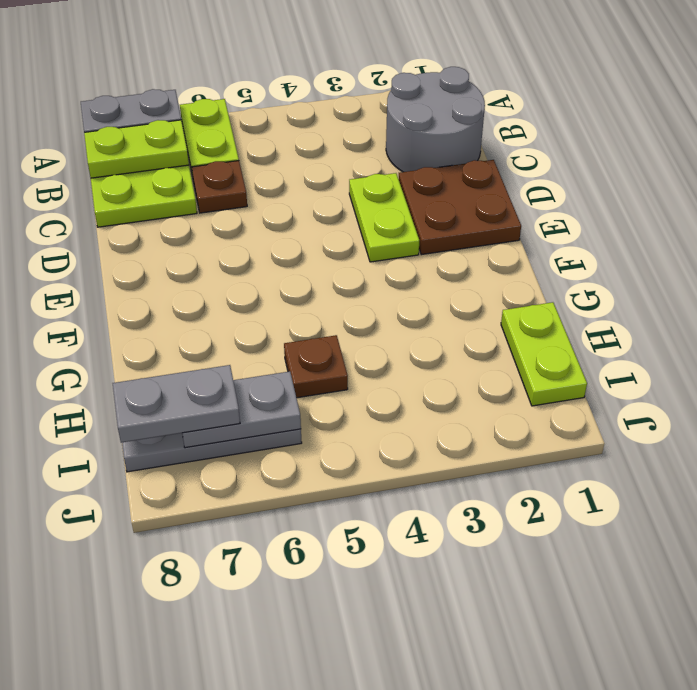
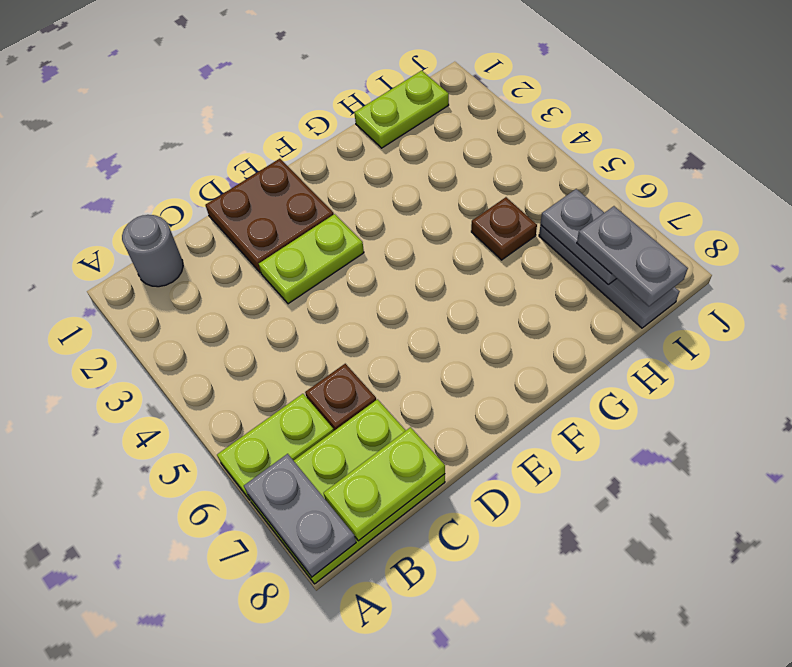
grey round brick B1:C2 level 1 -> grey round brick B1 level 1
lime plate B7:B8 level 2 -> lime plate B8:C8 level 2

